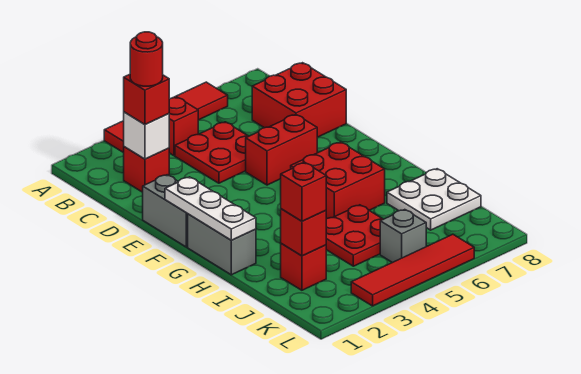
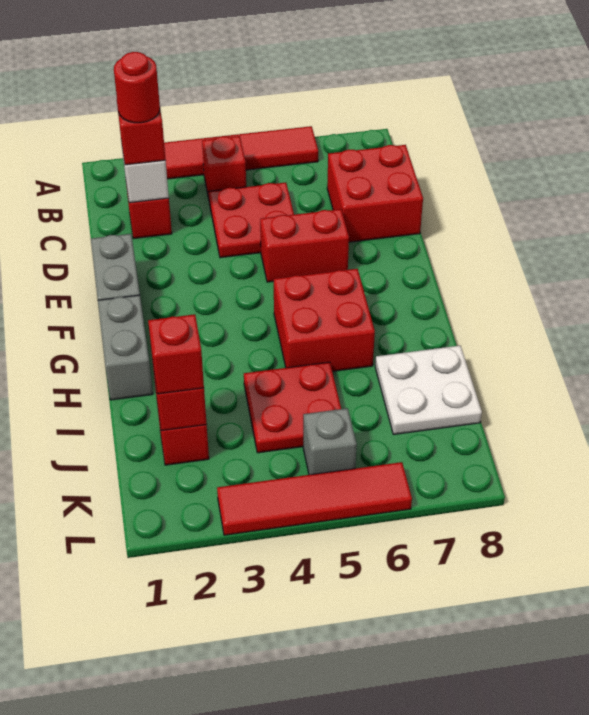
white plate F1:H1 level 2 -> none

